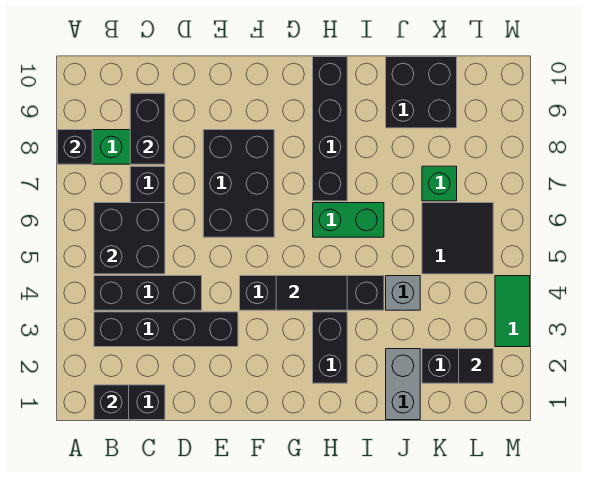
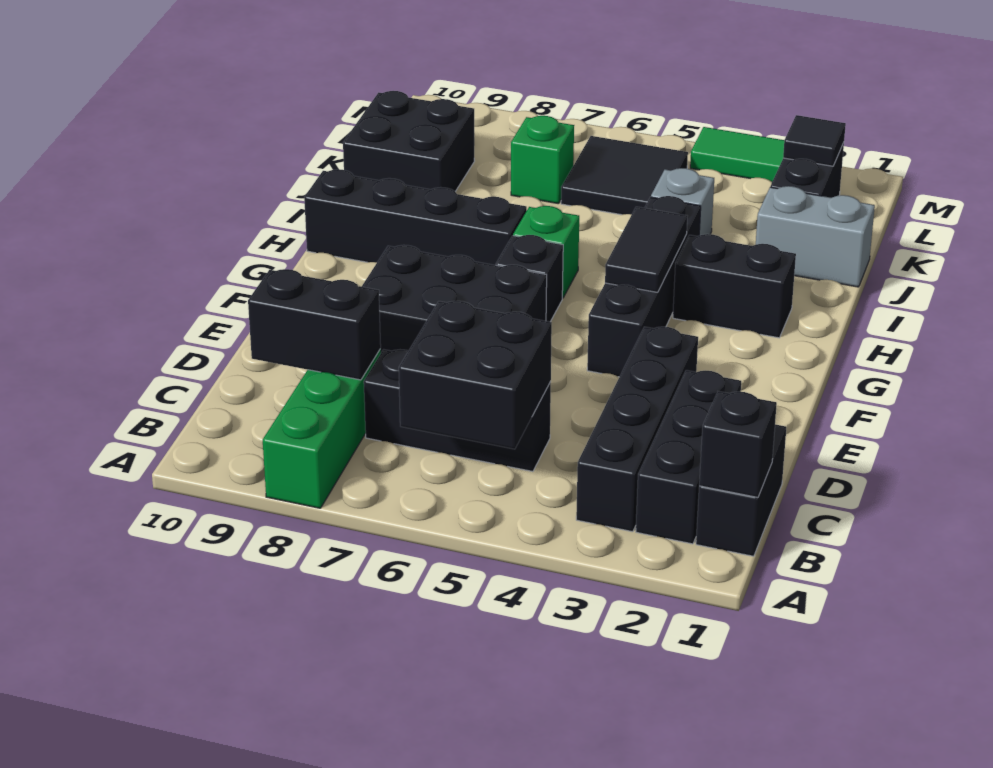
black brick A8 level 2 -> black brick G6 level 1
black brick B4:D4 level 1 -> black brick B2:D2 level 1
green brick H6:I6 level 1 -> green brick H6 level 1

